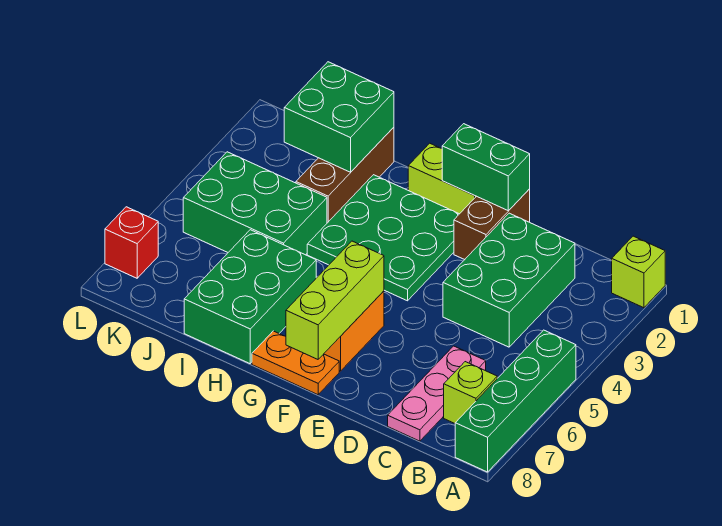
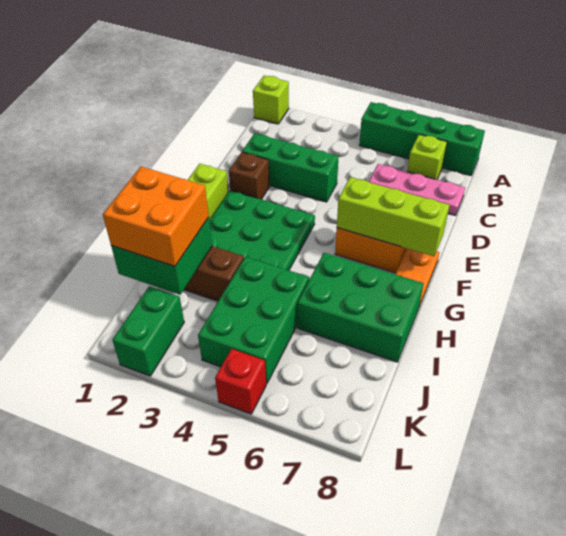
green brick C2:D4 level 1 -> green brick D2:D4 level 1
brown brick E1:E2 level 1 -> brown brick E2 level 1
green brick E1:F1 level 2 -> green brick K2:L2 level 1
none -> orange brick I1:J2 level 3
red brick L7 level 1 -> red brick L5 level 1

